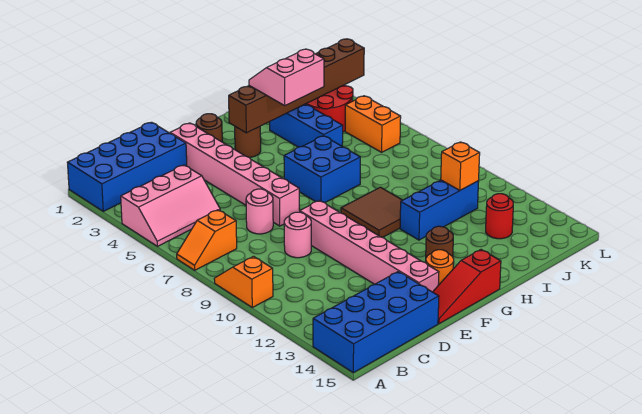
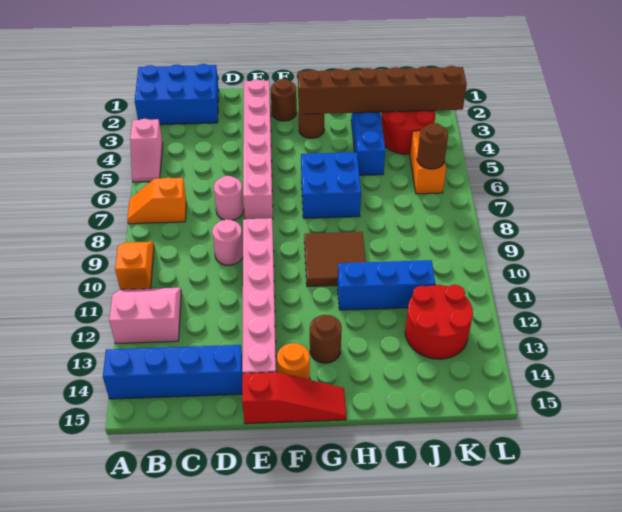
blue brick A1:D2 level 1 -> blue brick A1:C2 level 1
pink slope A4:C5 level 1 top 4 -> pink slope A4:A5 level 1 top 4
blue brick A14:D15 level 1 -> blue brick A14:D14 level 1
red slope E15:G15 level 1 top G -> red slope E15:G15 level 1 top E
pink slope H3:I4 level 3 top 4 -> pink slope A11:B12 level 1 top 12
orange brick J11 level 2 -> none
red round brick J13 level 1 -> red round brick J12:K13 level 1
none -> brown round brick K6 level 2

